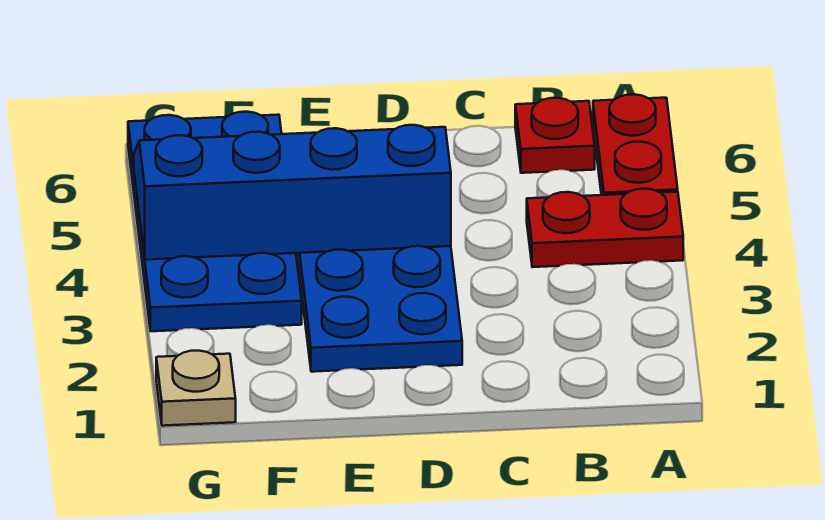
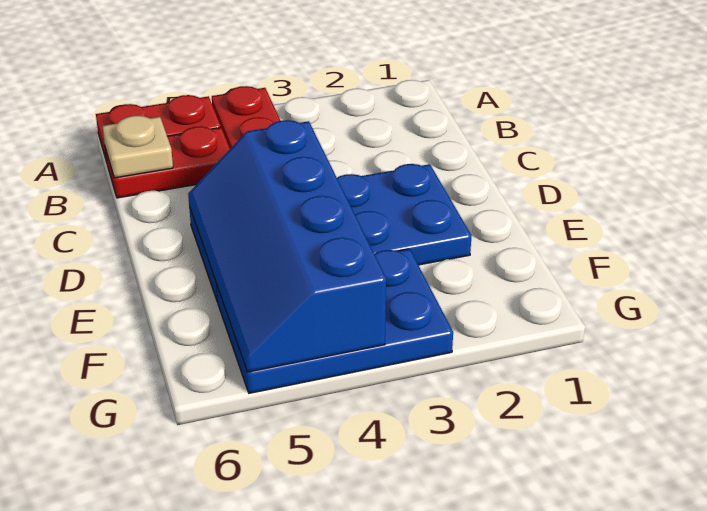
red plate B6 level 1 -> red plate B5:B6 level 1
blue plate F3:G6 level 1 -> blue plate F3:G5 level 1
tan plate G1 level 1 -> tan plate B6 level 2

